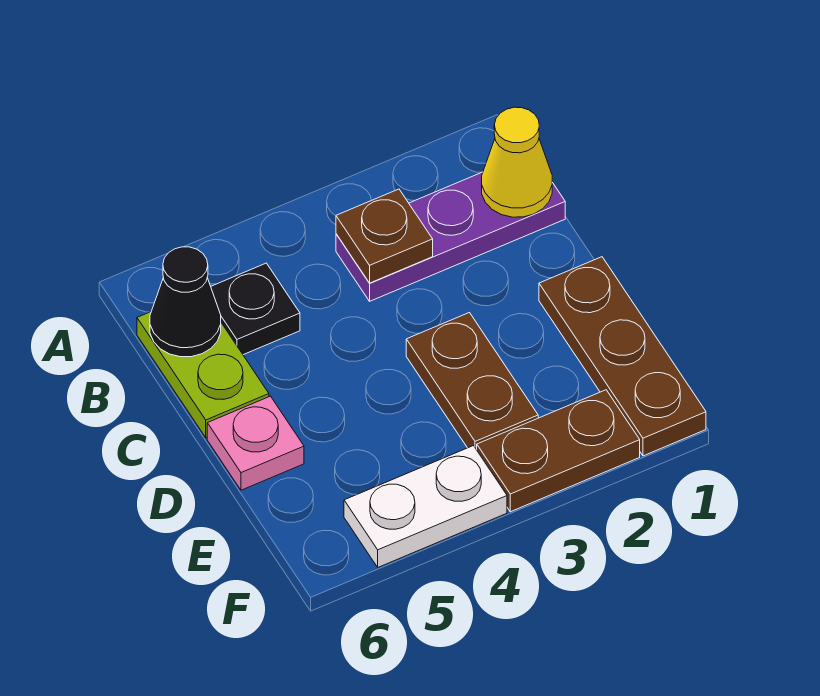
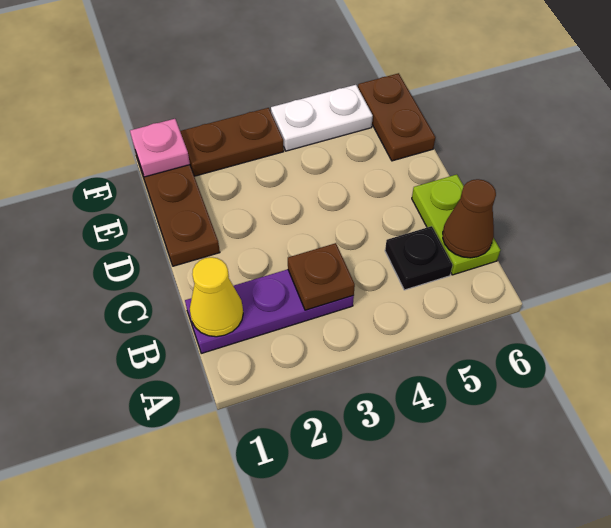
black cone B6 level 2 -> brown cone B6 level 2
brown plate D3:E3 level 1 -> brown plate E6:F6 level 1
pink plate D6 level 1 -> pink plate F1 level 2

